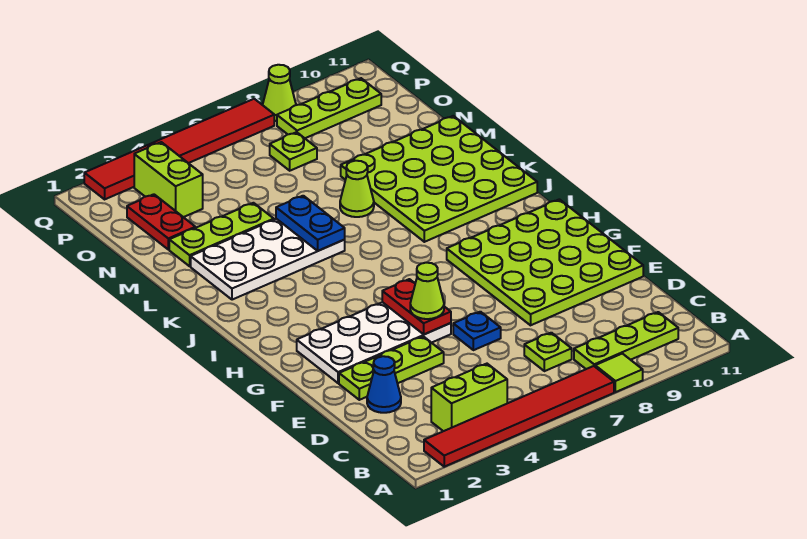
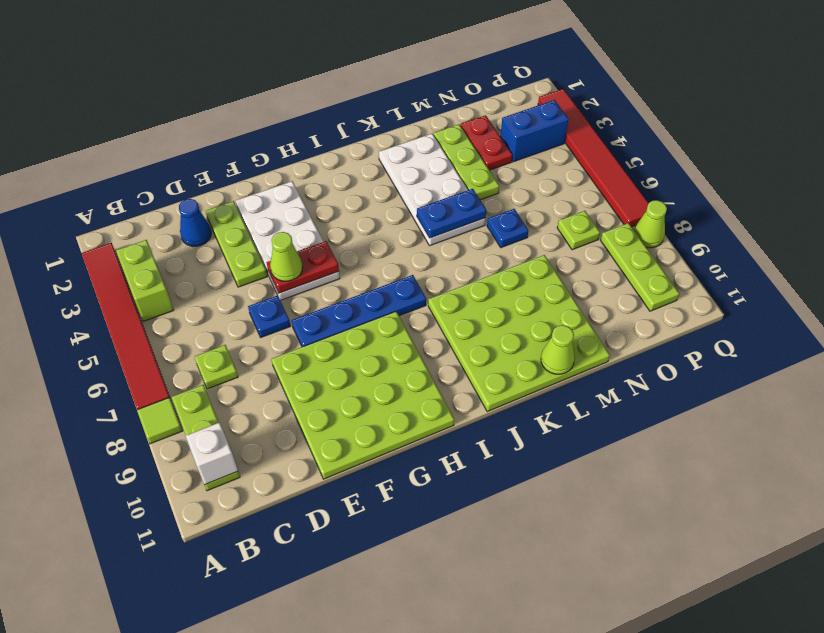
none -> white brick B10 level 2
none -> blue plate F7:I7 level 1
lime cone L7 level 1 -> lime cone L11 level 2
none -> blue plate M6 level 1
red plate N2:O2 level 1 -> red plate N2:N3 level 1
lime brick O3:P3 level 1 -> blue brick O3:P3 level 1

